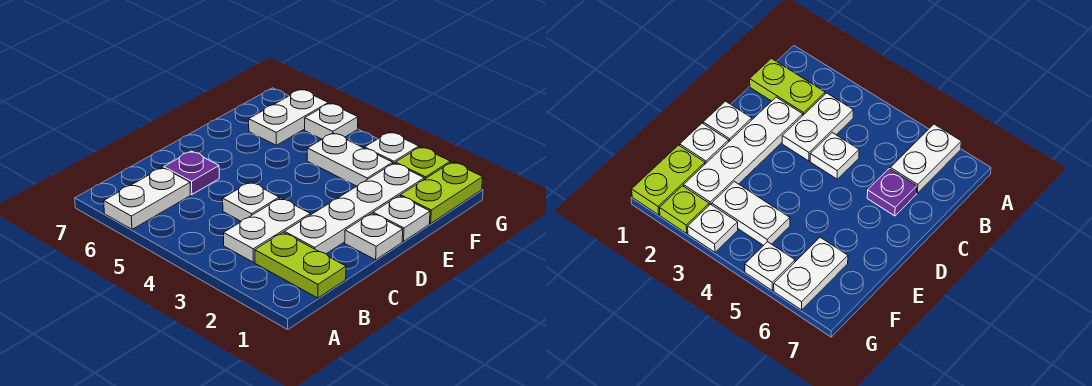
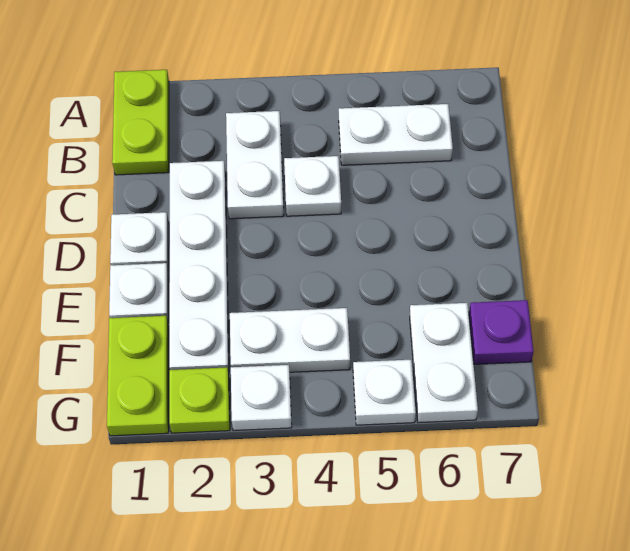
white plate A6:B6 level 1 -> white plate B5:B6 level 1
lime plate B1:B2 level 1 -> lime plate A1:B1 level 1
purple plate C6 level 1 -> purple plate F7 level 1

